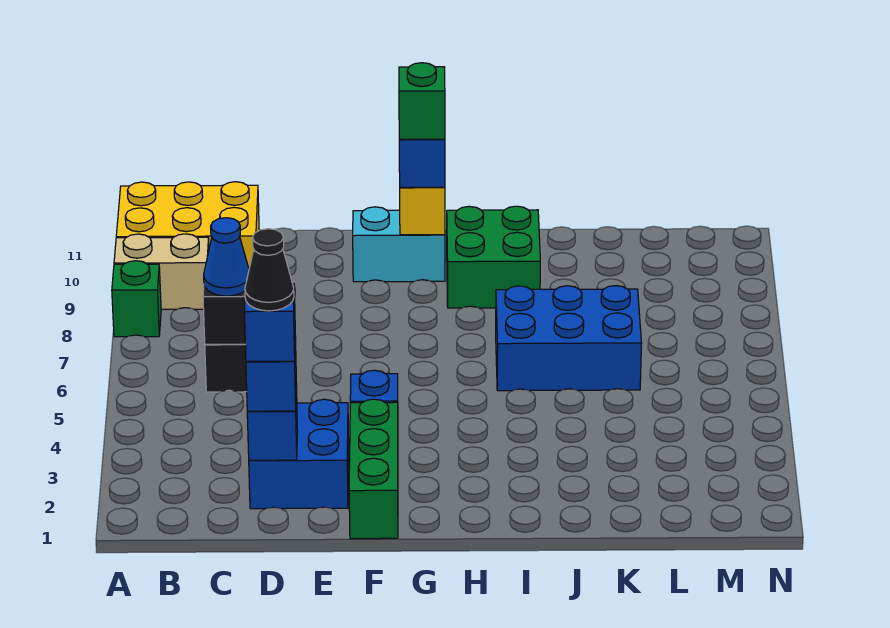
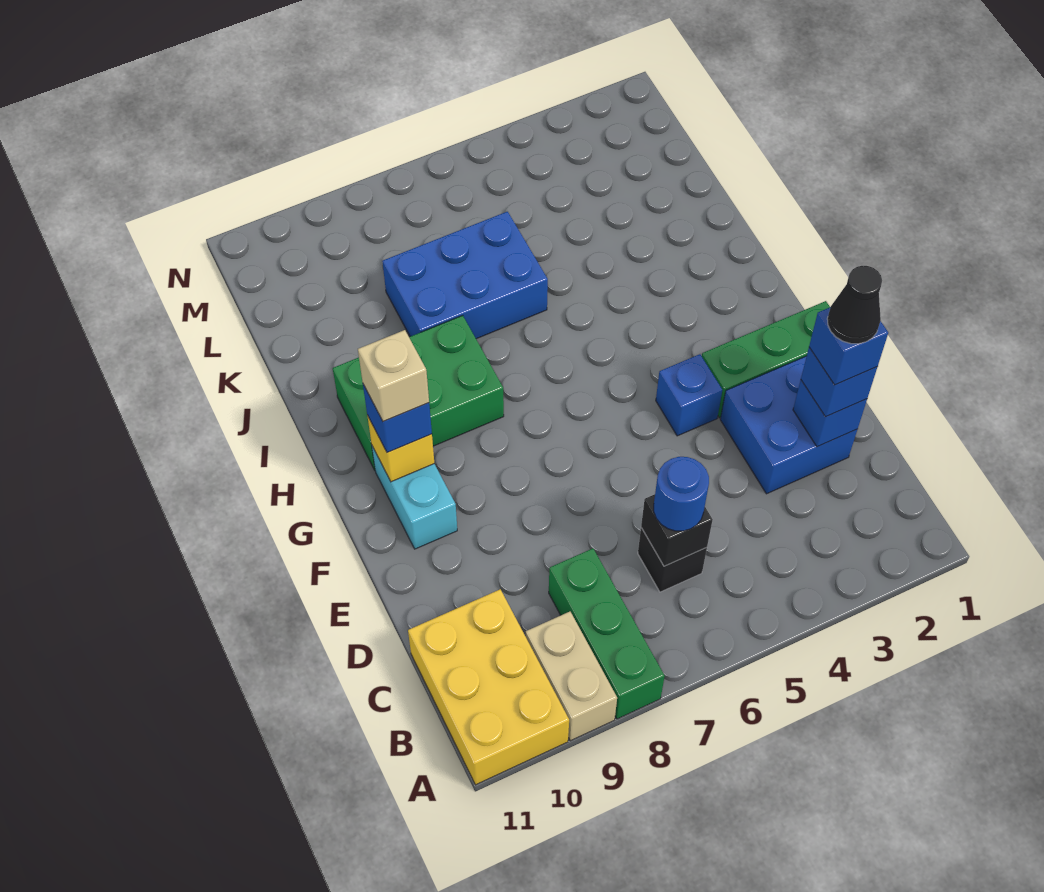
green brick A8 level 1 -> green brick A8:C8 level 1
blue cone C6 level 3 -> blue round brick C6 level 3
green brick G10 level 4 -> tan brick G10 level 4
green brick H9:I10 level 1 -> green brick H8:I10 level 1
blue brick I6:K7 level 1 -> blue brick J6:K8 level 1

